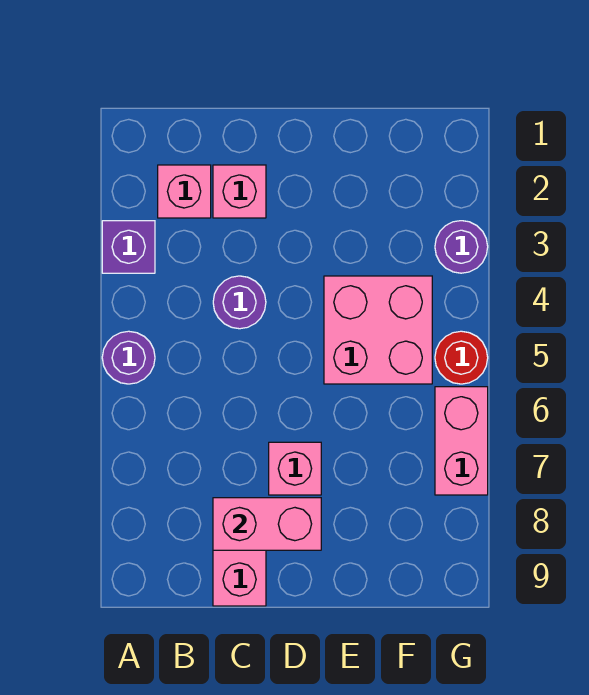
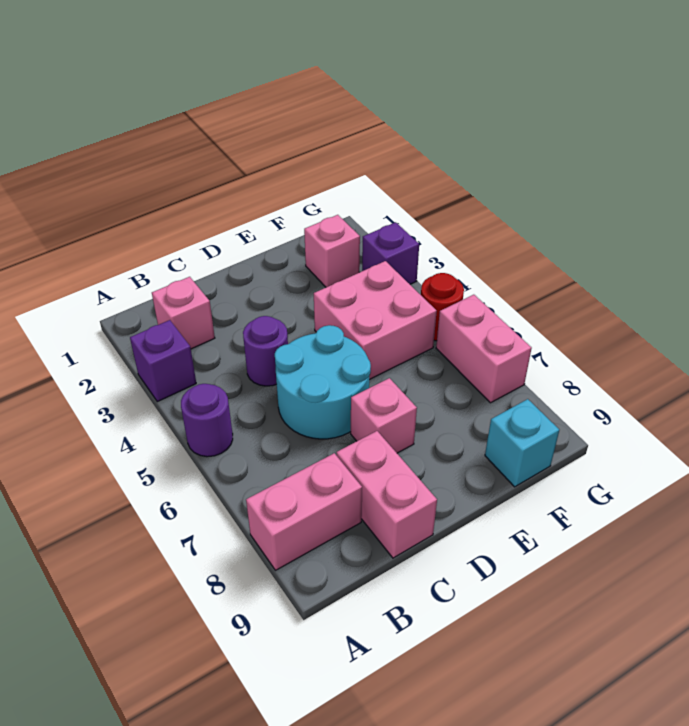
pink brick C2 level 1 -> pink brick F2 level 1
none -> cyan round brick C5:D6 level 1
pink brick C8:D8 level 2 -> pink brick A8:B8 level 1
none -> cyan brick F9 level 1
purple round brick G3 level 1 -> purple brick G3 level 1

